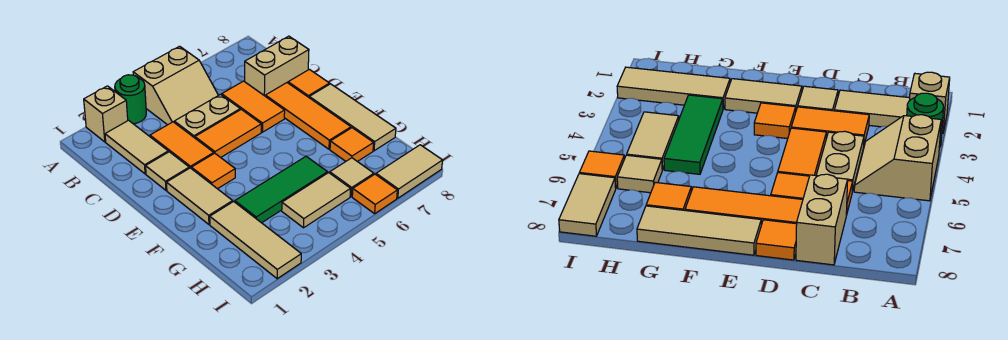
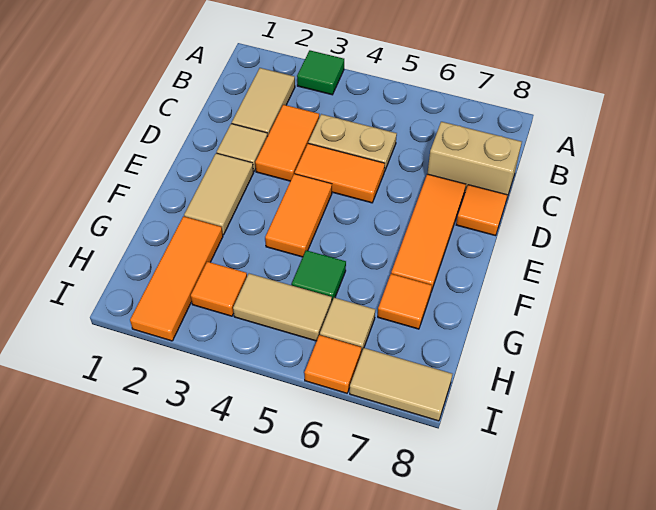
tan brick A2 level 1 -> none
green round brick A3 level 1 -> green tile A3 level 1
tan slope A4:B5 level 1 top A -> none
orange tile C6:D6 level 1 -> orange tile E4:F4 level 1
orange tile E3 level 1 -> orange tile H3 level 1
tan tile E8:G8 level 1 -> none
tan tile G2:I2 level 1 -> orange tile G2:I2 level 1
green tile G3:G5 level 1 -> green tile G5 level 1

